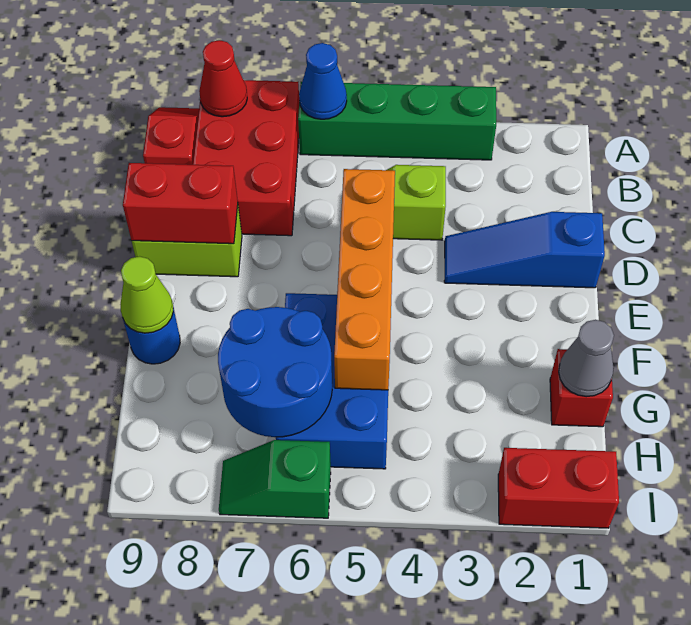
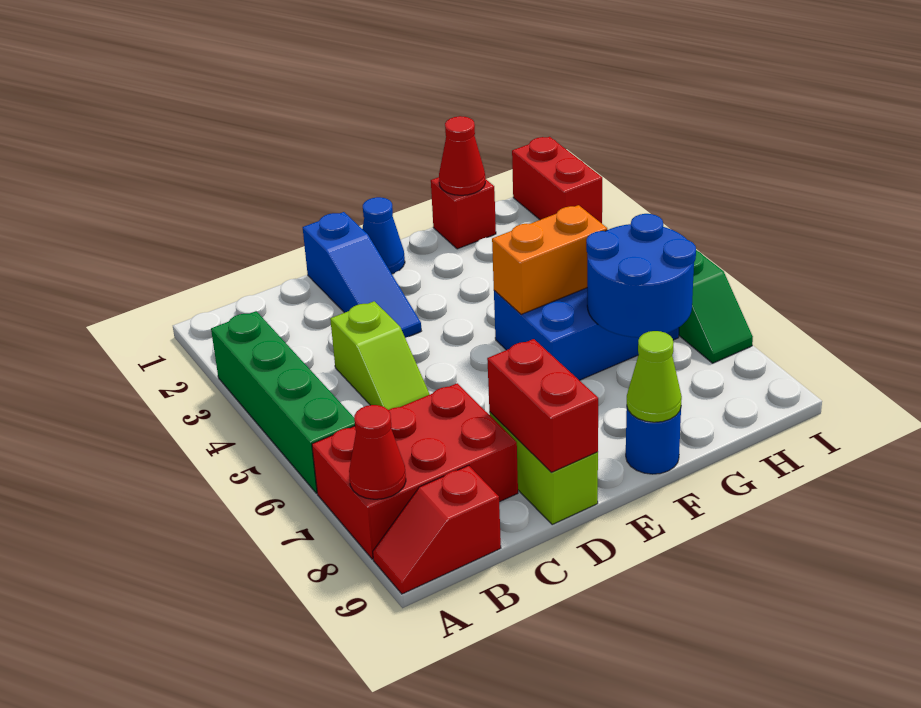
blue cone A6 level 2 -> blue cone E1 level 1
orange brick D5:G5 level 2 -> orange brick F5:G5 level 2
grey cone G1 level 2 -> red cone G1 level 2

